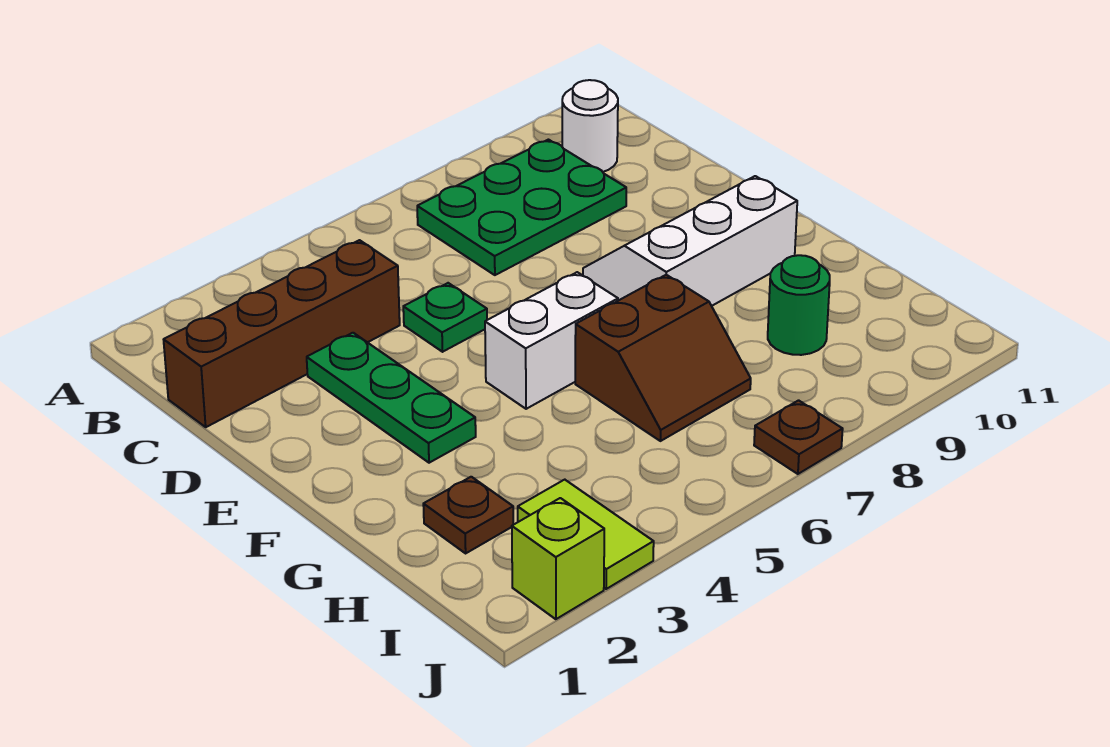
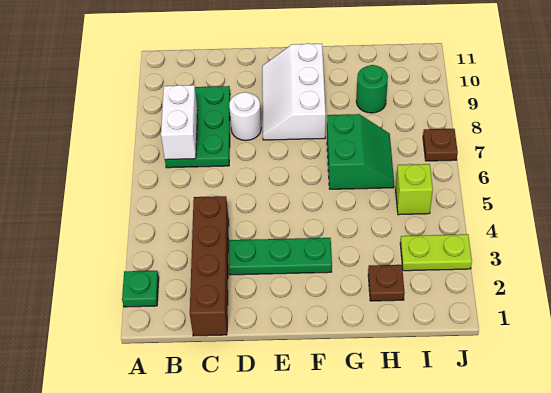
white round brick B10 level 1 -> white round brick D8 level 1
green plate D5 level 1 -> green plate A2 level 1
white brick F5:F6 level 1 -> white brick B7:B8 level 2
brown slope G6:H7 level 1 top G -> green slope G6:H7 level 1 top G
lime tile I3:J3 level 1 -> lime plate I3:J3 level 1
lime brick J2 level 1 -> lime brick I5 level 1

